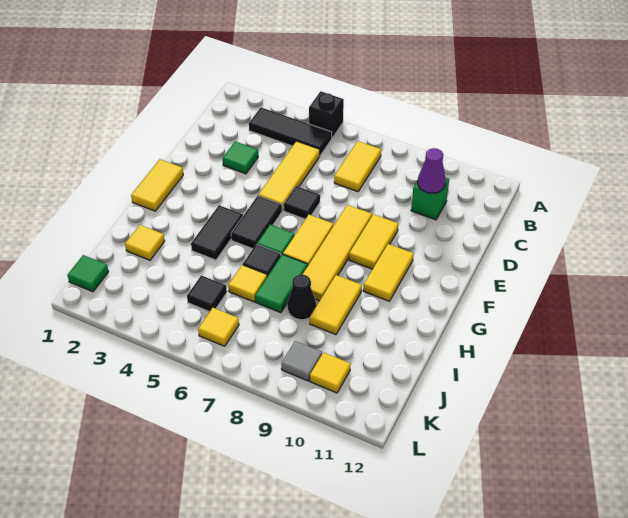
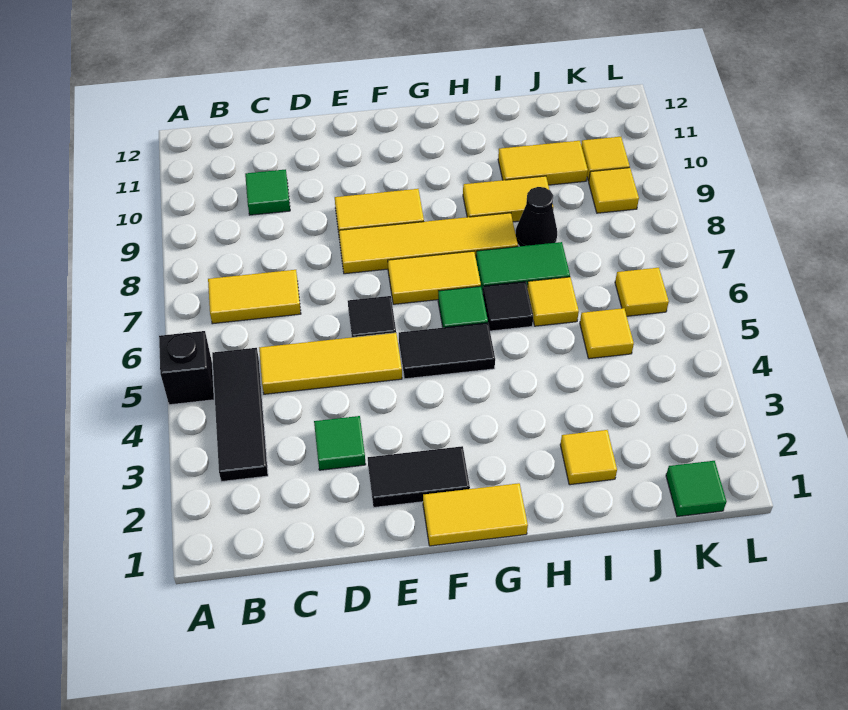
green brick C10 level 1 -> green tile C10 level 1
purple cone C10 level 2 -> none
yellow tile F10:G10 level 1 -> yellow tile I10:J10 level 1
black tile G4:H4 level 1 -> black tile E2:F2 level 1
black tile J5 level 1 -> yellow tile J5 level 1
grey tile K9 level 1 -> yellow tile K9 level 1

